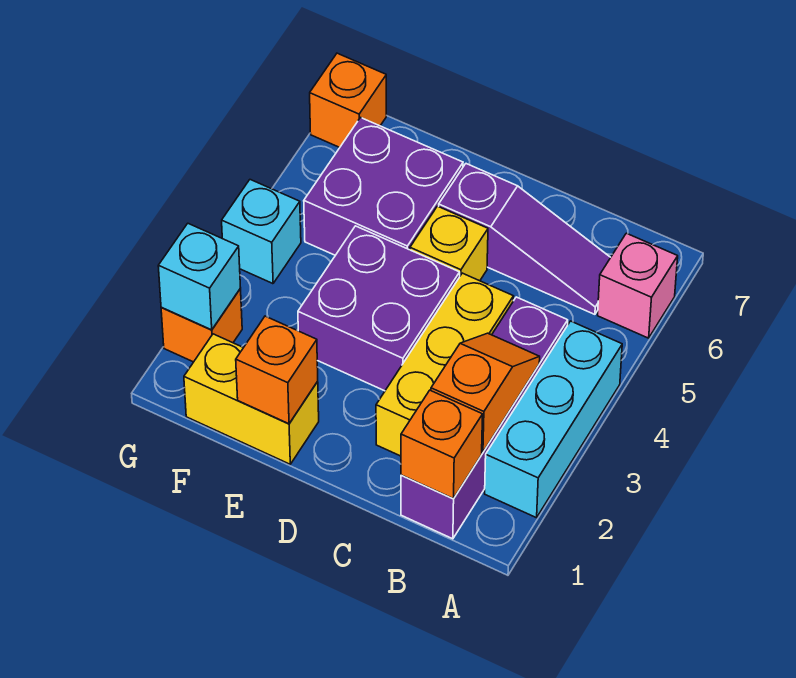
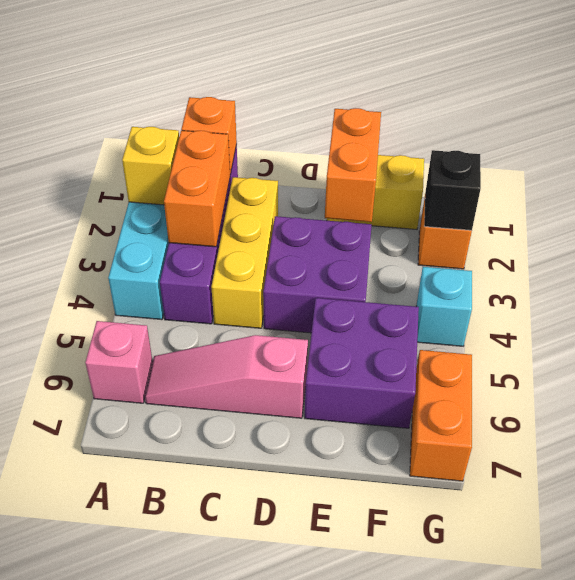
orange slope B2:B3 level 2 top 2 -> orange brick B2:B3 level 2
purple slope B6:D6 level 1 top D -> pink slope B6:D6 level 1 top D
yellow brick D5 level 1 -> yellow brick A2 level 2
orange brick E1 level 2 -> orange brick E1:E2 level 2
cyan brick G2 level 2 -> black brick G2 level 2
orange brick G7 level 1 -> orange brick G6:G7 level 1

